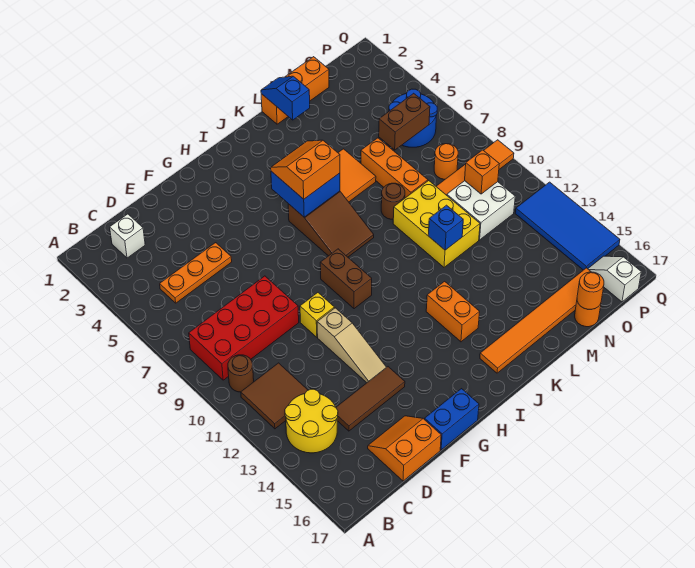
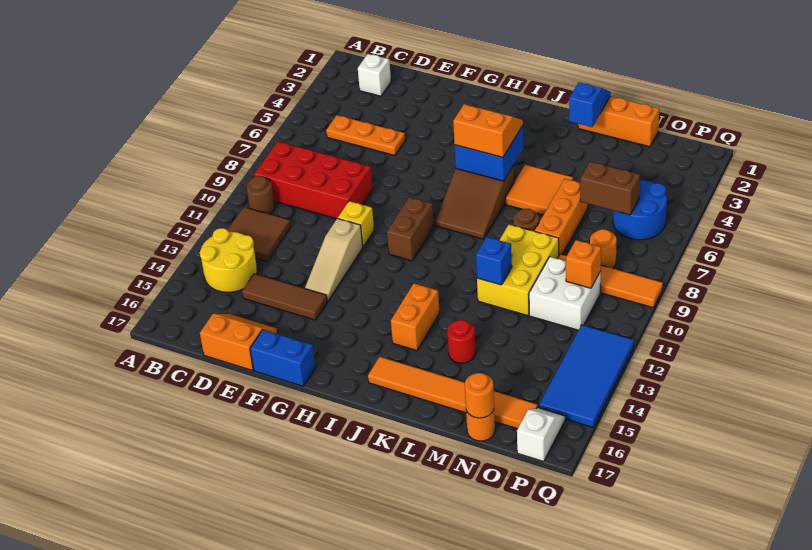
none -> red round brick L14 level 1

